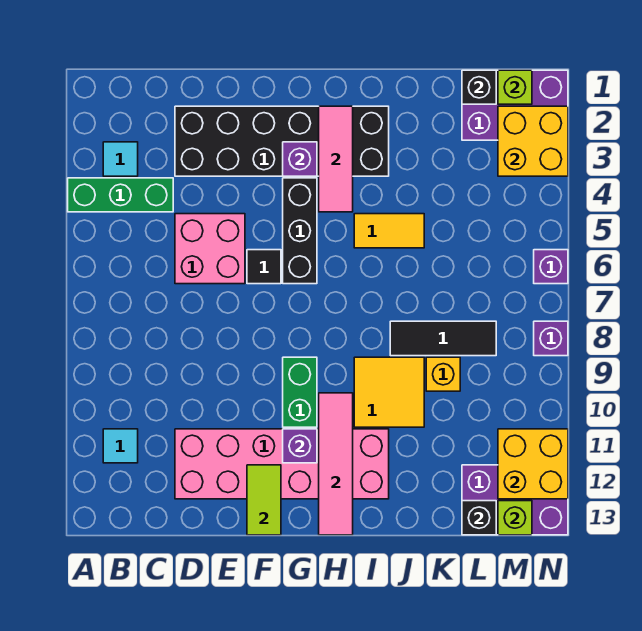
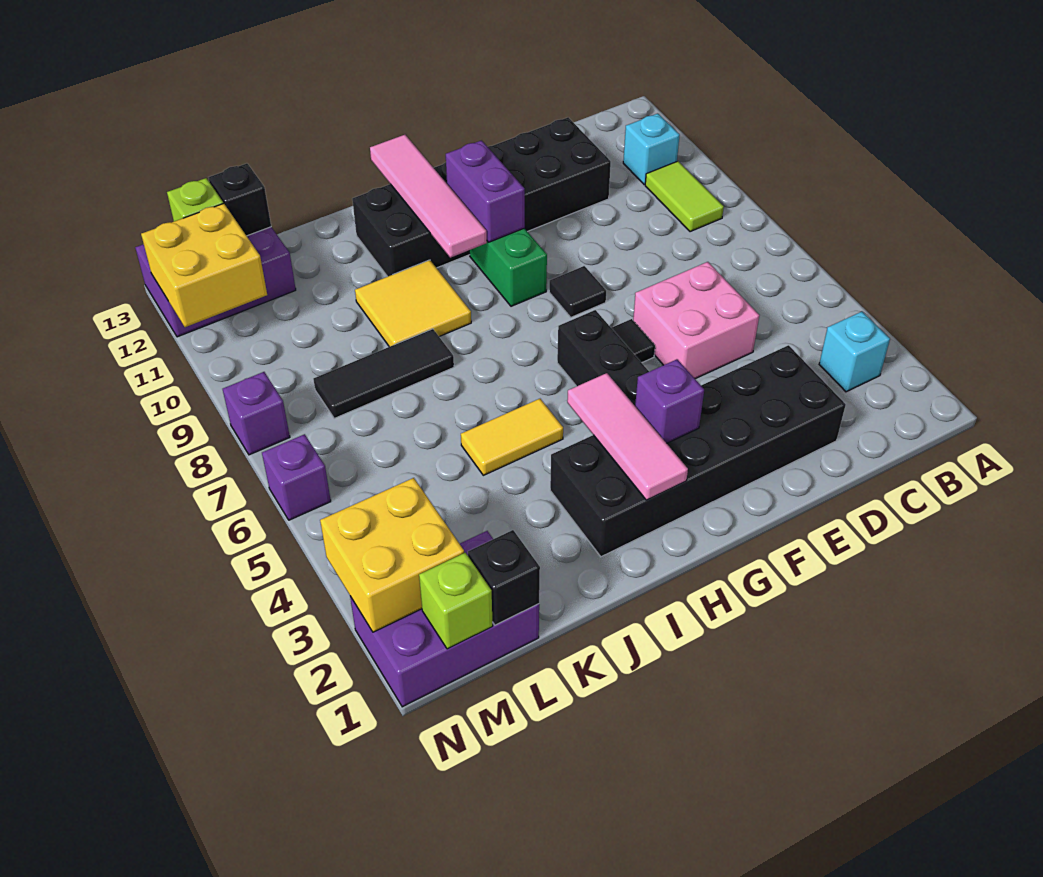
green brick A4:C4 level 1 -> none
cyan tile B3 level 1 -> cyan brick B3 level 1
cyan tile B11 level 1 -> cyan brick B11 level 1
pink brick D11:I12 level 1 -> black brick D11:I12 level 1
none -> black tile F8 level 1
lime tile F12:F13 level 2 -> lime tile B9:B10 level 1
purple brick G11 level 2 -> purple brick G10:G11 level 2
yellow brick K9 level 1 -> none

